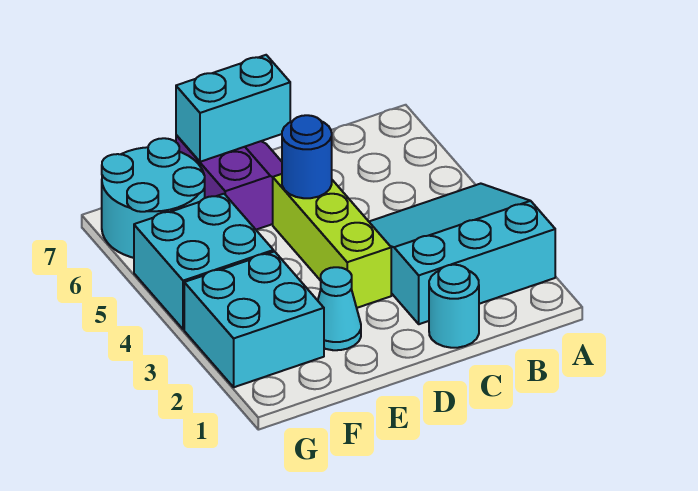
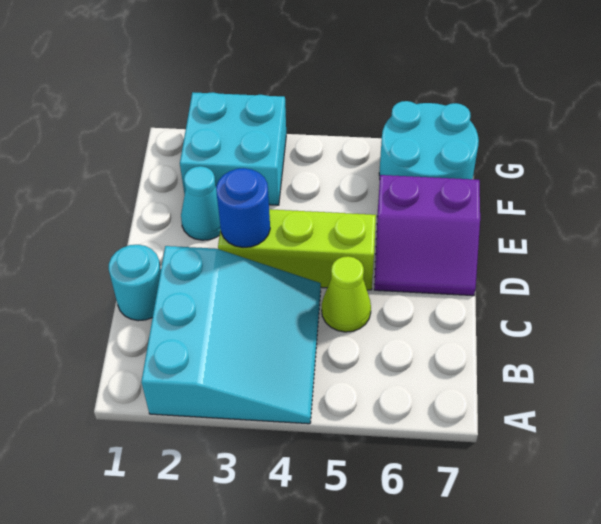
none -> lime cone C5 level 1
blue round brick D5 level 2 -> blue round brick D3 level 2
cyan brick D7:E7 level 2 -> none
cyan brick F4:G5 level 1 -> none

